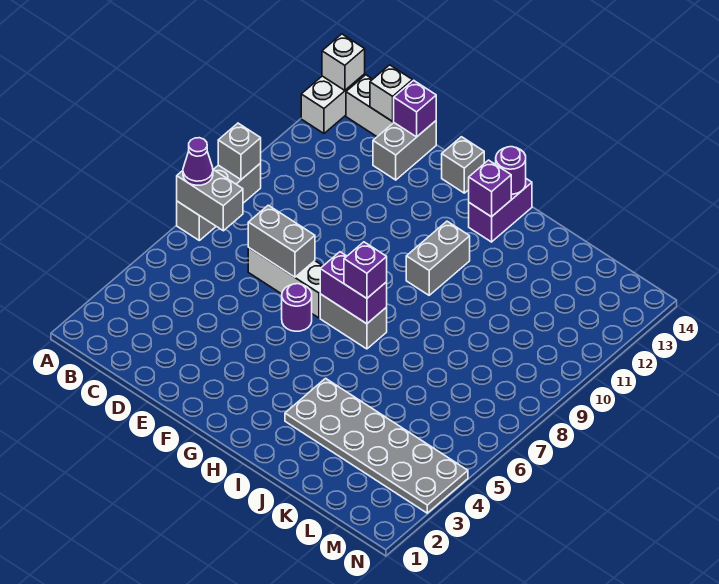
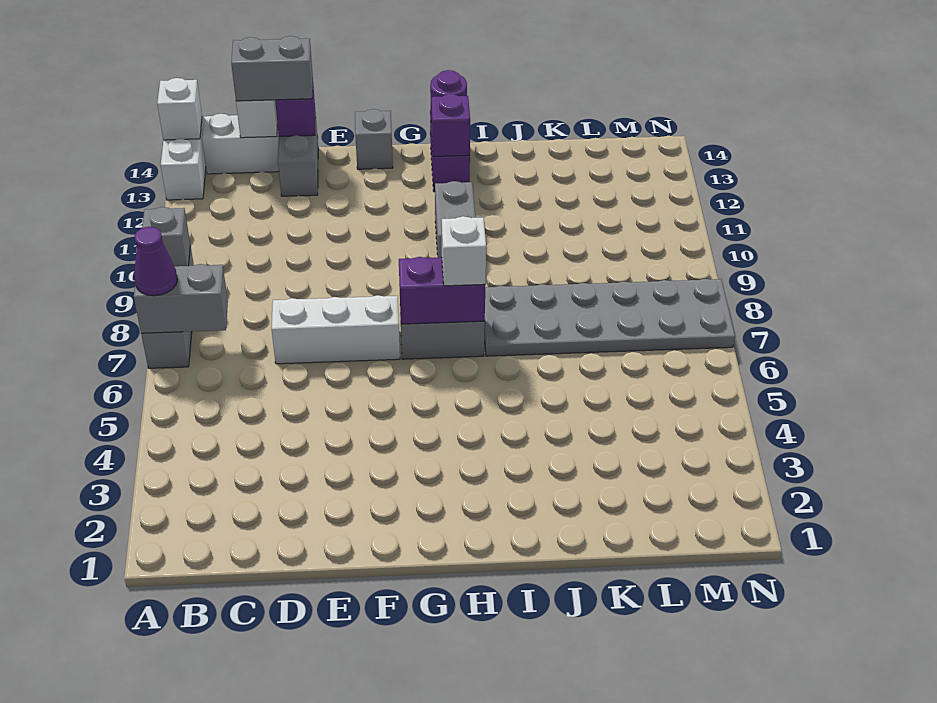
grey brick D7:E7 level 2 -> grey brick C14:D14 level 3
purple round brick F6 level 1 -> none
purple brick H7 level 3 -> white brick H7 level 3
grey plate I3:N4 level 1 -> grey plate I7:N8 level 1

